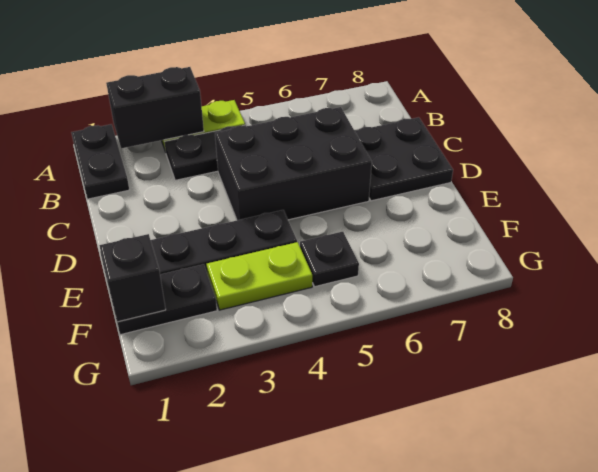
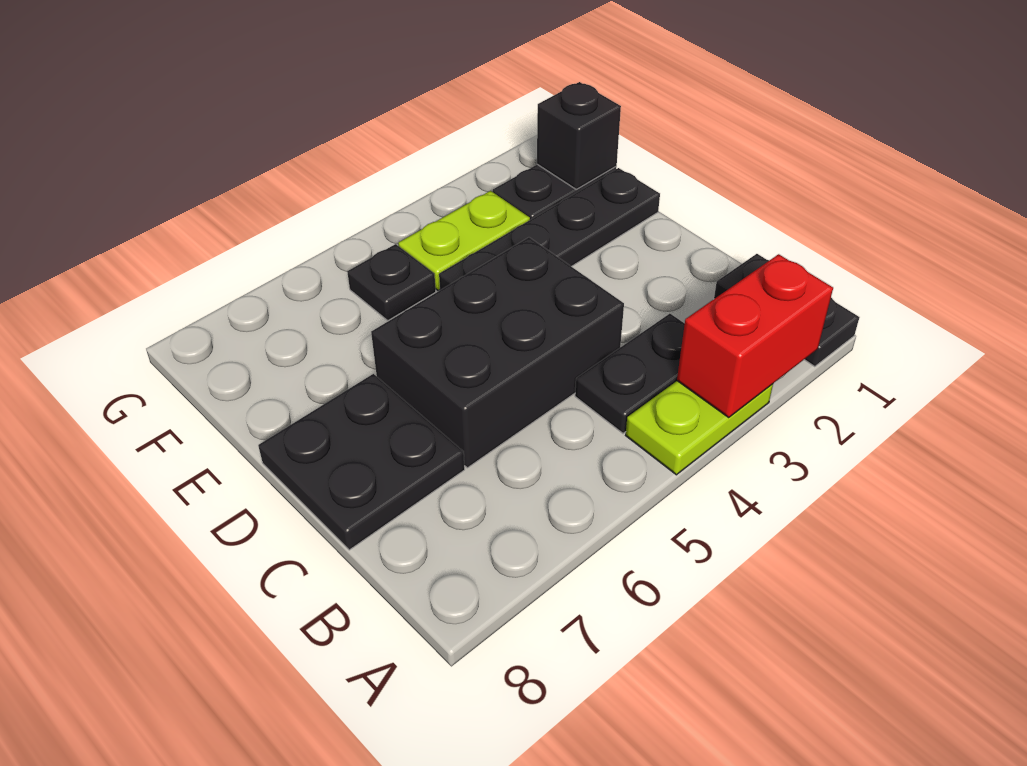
black brick A2:A3 level 2 -> red brick A2:A3 level 2

